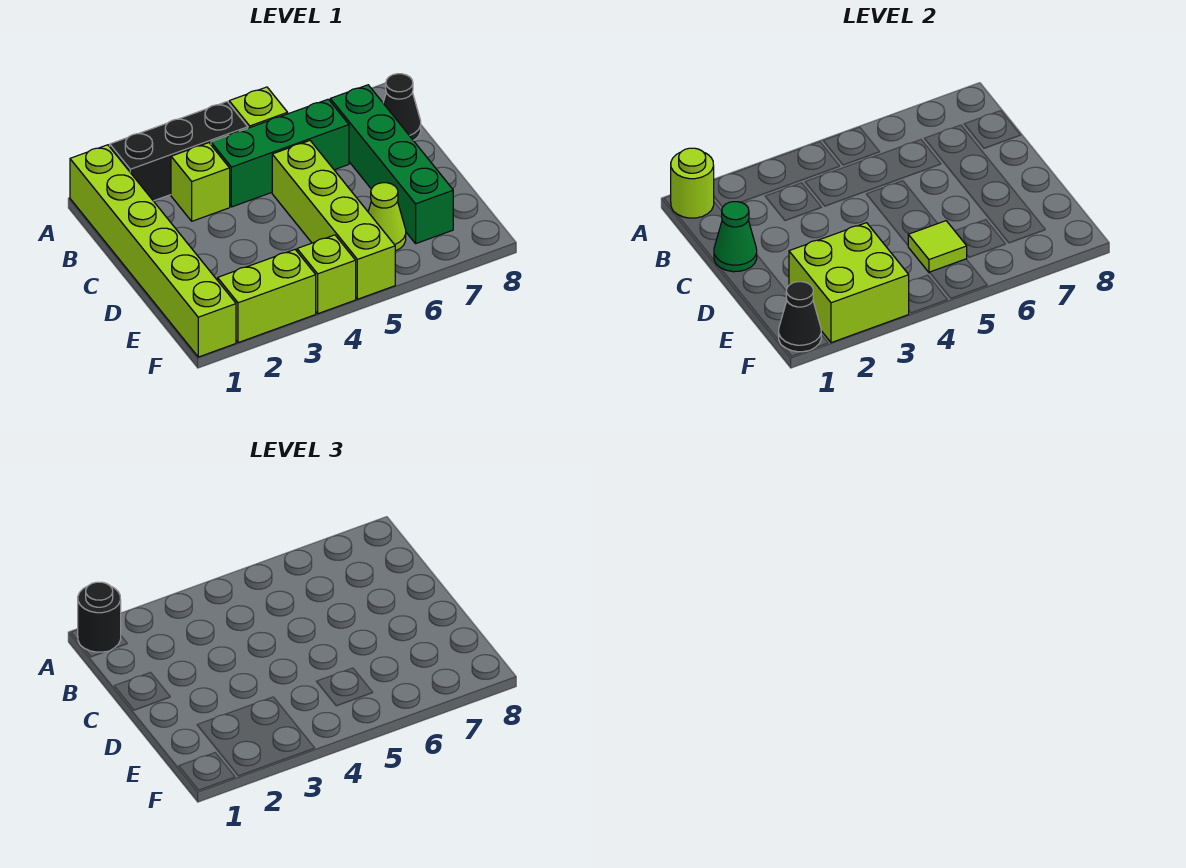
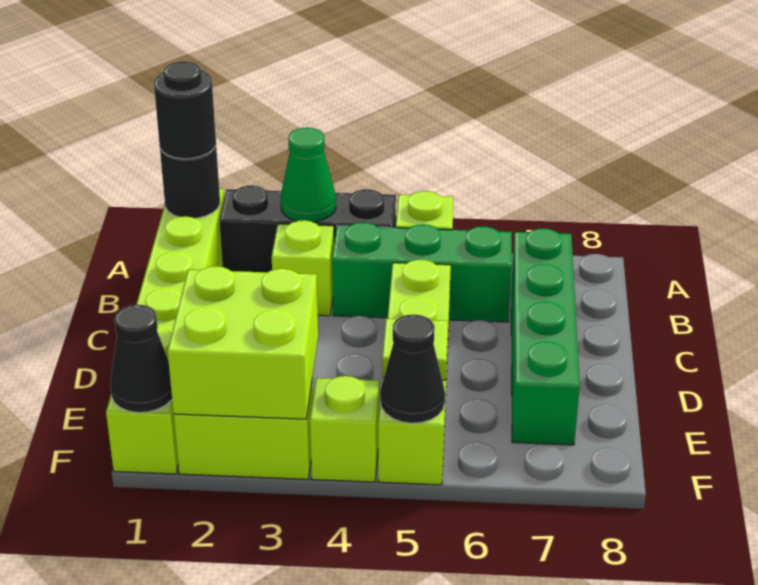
lime round brick A1 level 2 -> black round brick A1 level 2
black cone B8 level 1 -> black cone F5 level 2
green cone C1 level 2 -> green cone A3 level 2
lime cone E6 level 1 -> none

